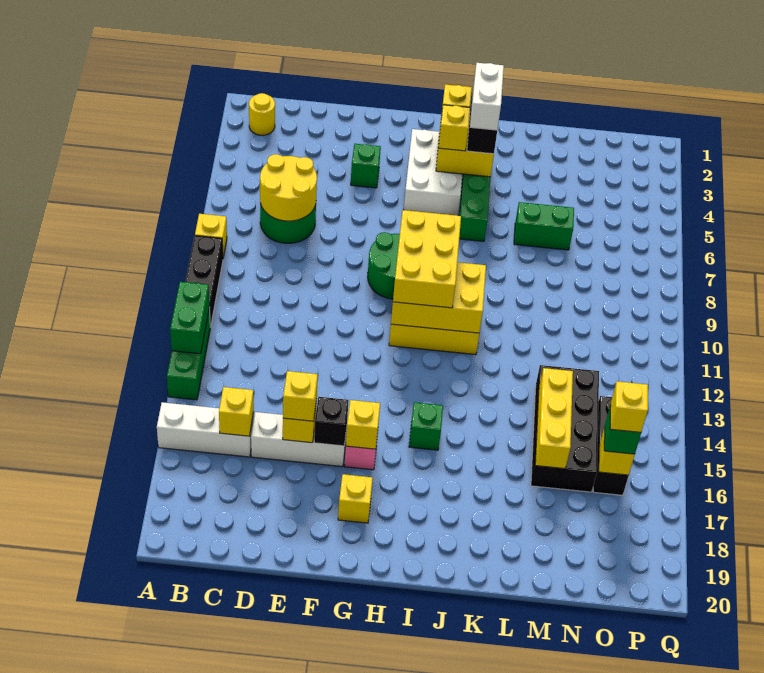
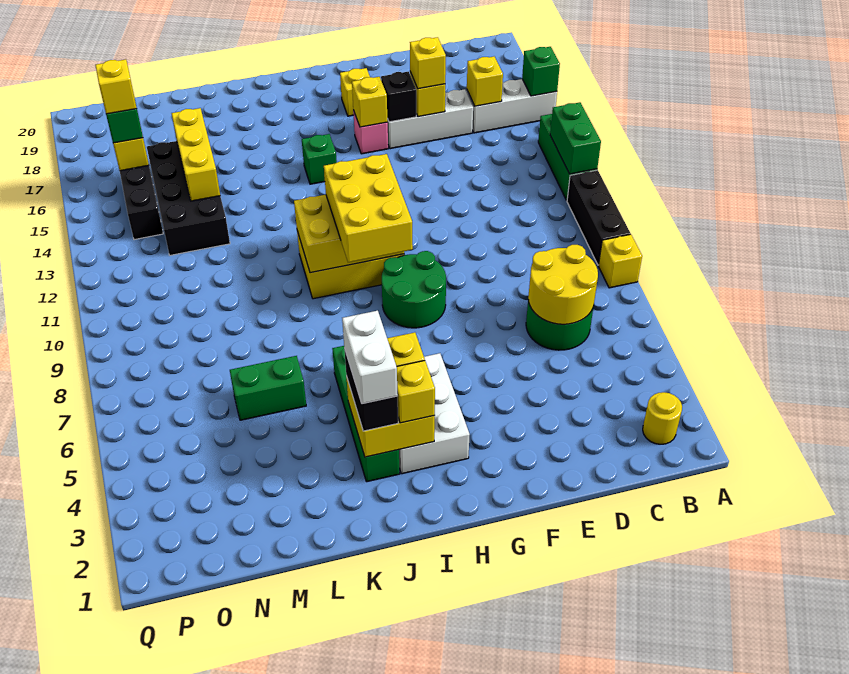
green brick F4 level 1 -> green brick A16 level 2

